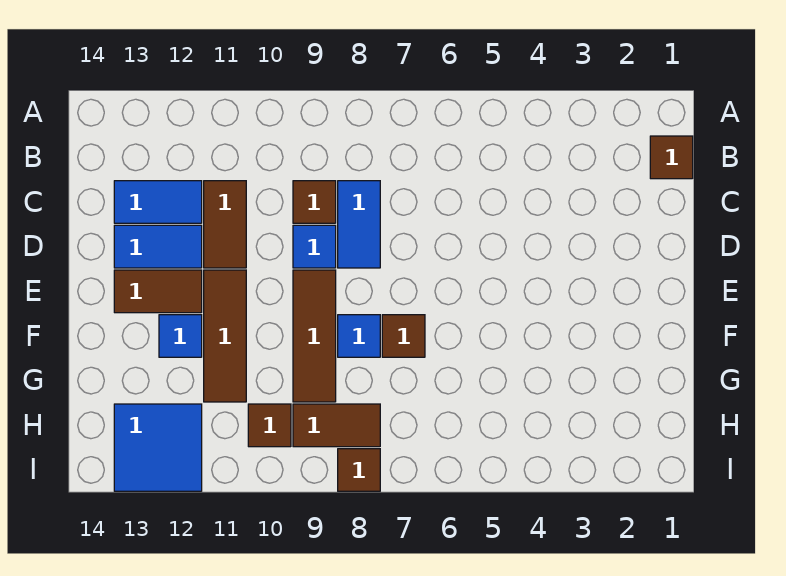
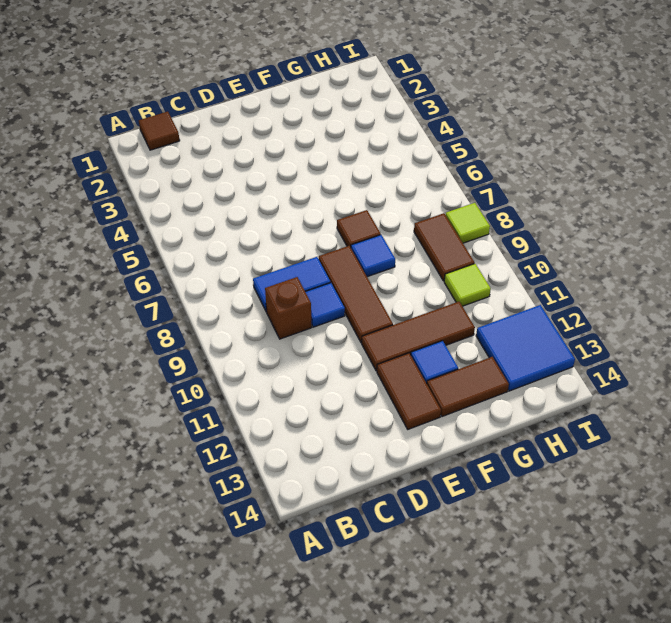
brown tile C9 level 1 -> brown brick C9 level 1
brown tile C11:D11 level 1 -> brown tile F13:G13 level 1
blue tile C12:C13 level 1 -> none
blue tile D12:D13 level 1 -> none
brown tile E9:G9 level 1 -> brown tile E8:E10 level 1
brown tile H10 level 1 -> lime tile H10 level 1
brown tile I8 level 1 -> lime tile I8 level 1

